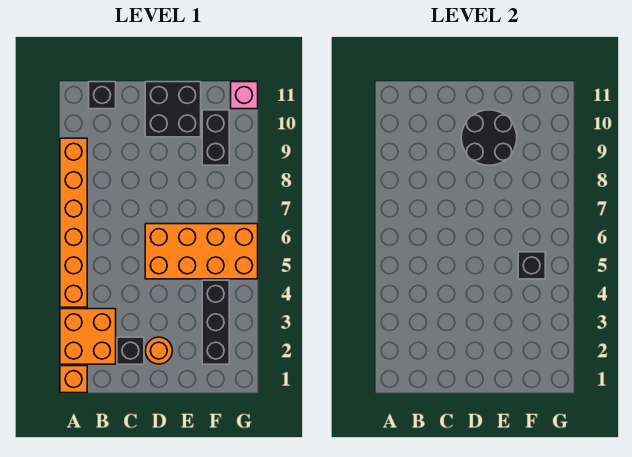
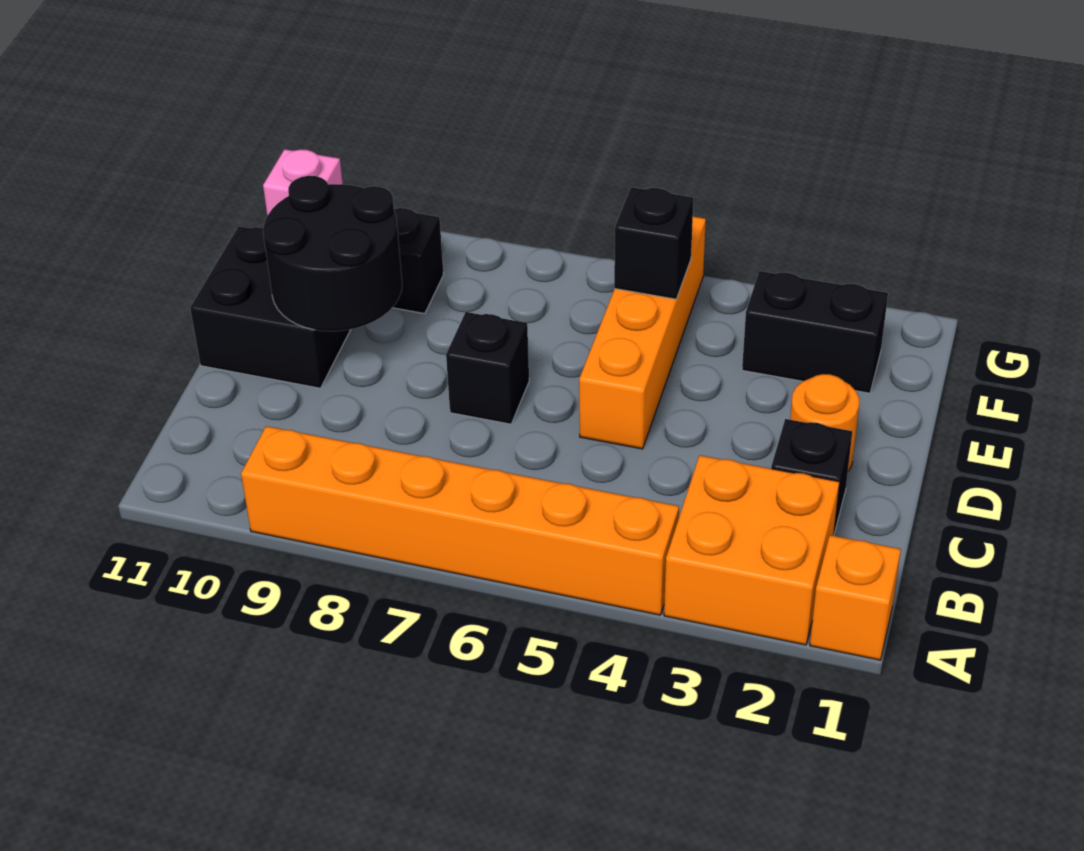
black brick B11 level 1 -> black brick D7 level 1
orange brick D5:G6 level 1 -> orange brick D5:G5 level 1
black brick F2:F4 level 1 -> black brick F2:F3 level 1

